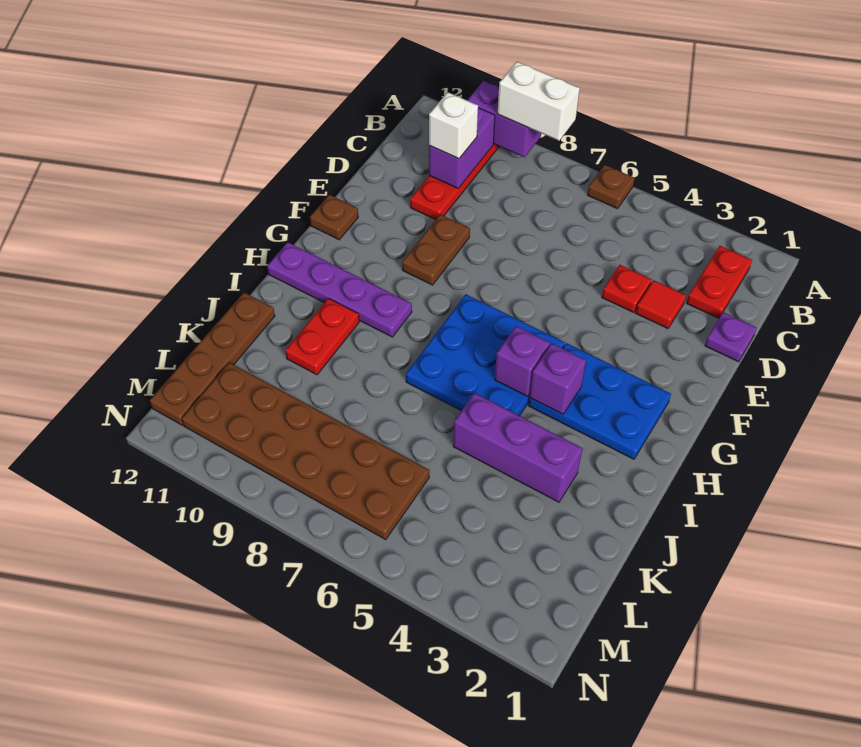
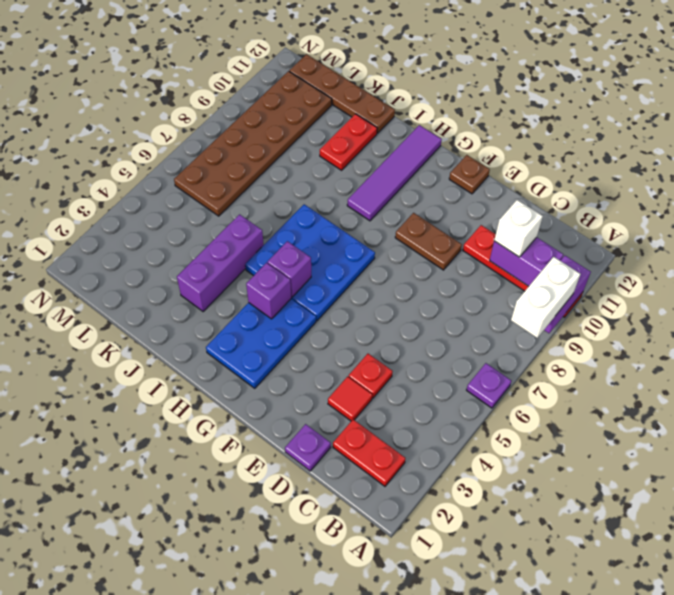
brown plate A6 level 1 -> purple plate A6 level 1
purple plate H9:H12 level 1 -> purple tile H9:H12 level 1
red plate I10:J10 level 1 -> red plate J10:J11 level 1

